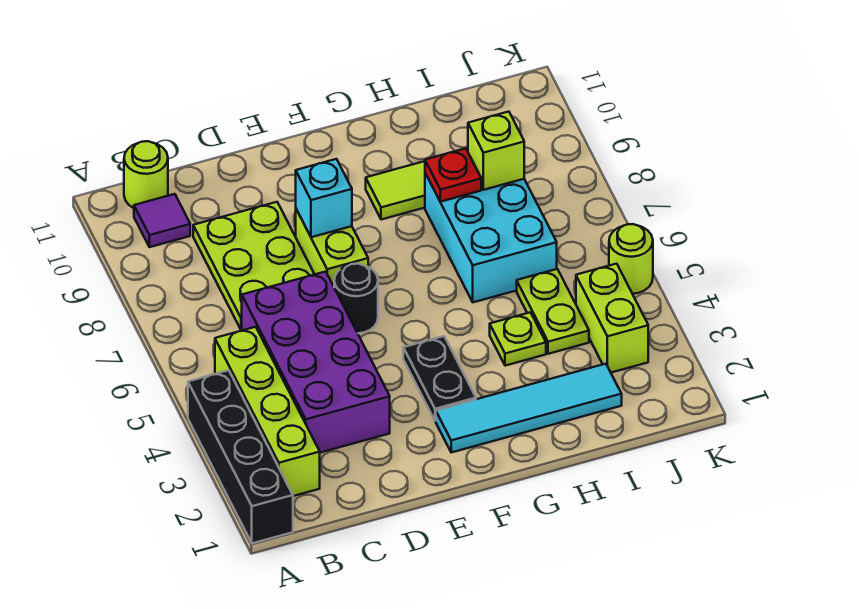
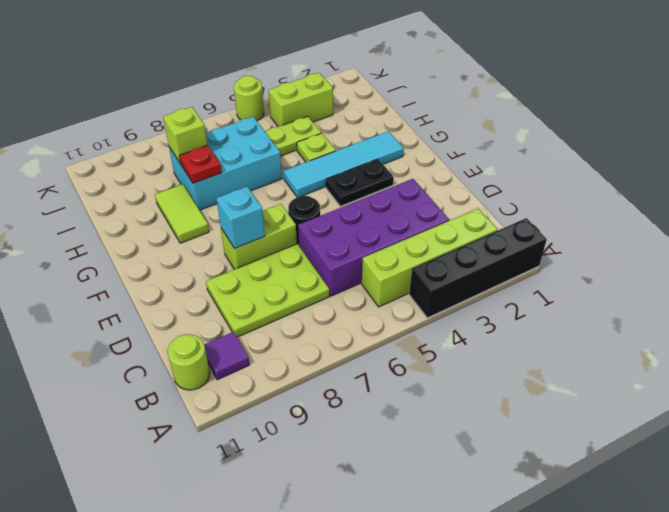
cyan tile F2:I2 level 1 -> cyan tile G2:G5 level 1

